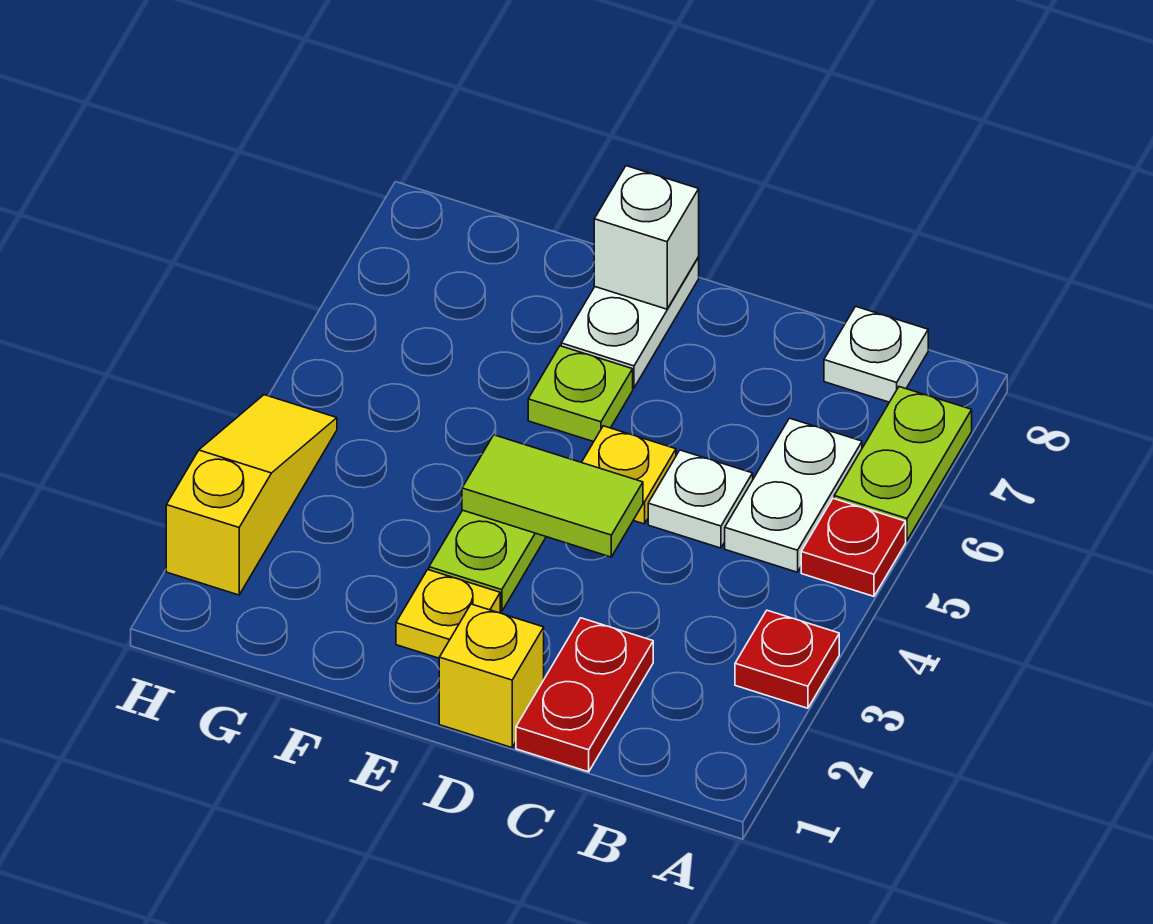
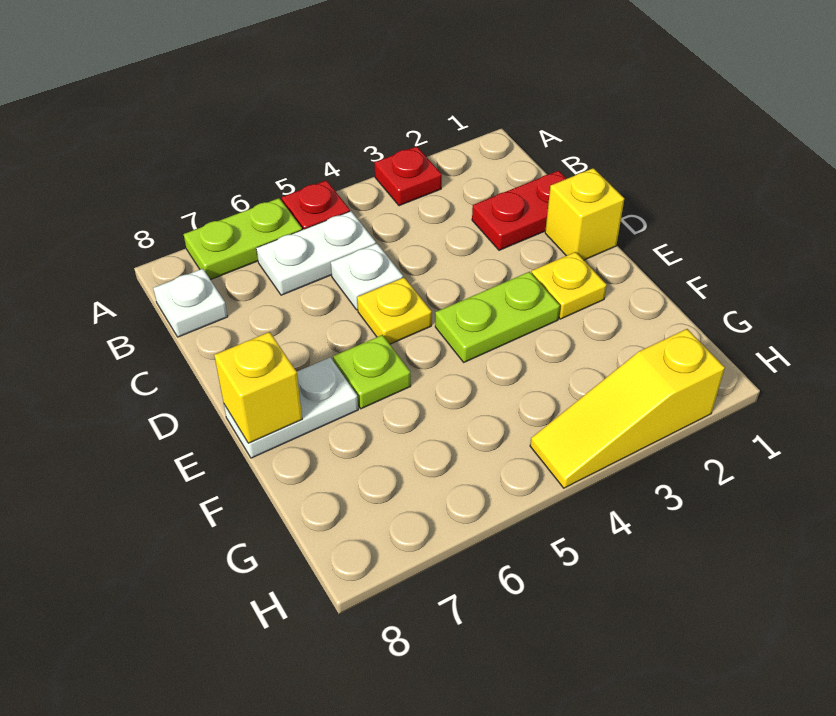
lime tile D4:E4 level 2 -> none
white brick E8 level 2 -> yellow brick E8 level 2

